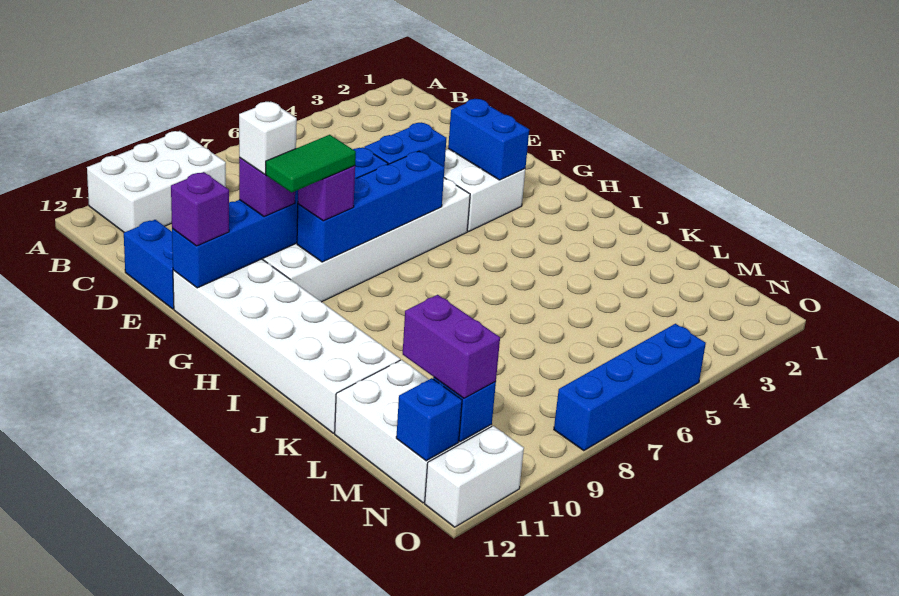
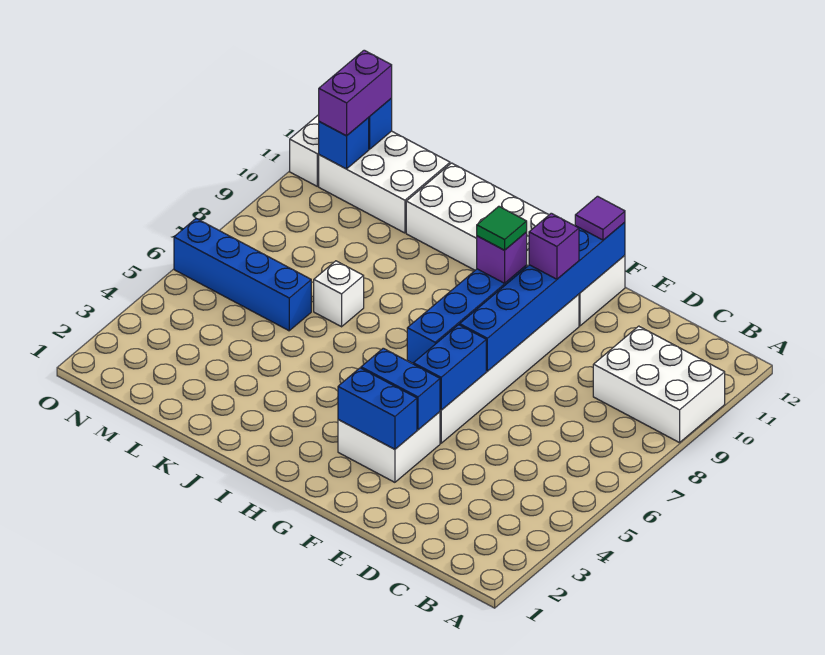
white brick A9:B11 level 1 -> white brick A9:C10 level 1
blue brick D12:E12 level 1 -> blue brick F4:G4 level 2
white brick F10 level 4 -> white brick K7 level 1
purple brick F12 level 3 -> purple tile F12 level 3
green tile G9:G10 level 4 -> green tile G9 level 4
purple brick M11:N11 level 3 -> purple brick N11:N12 level 3
blue brick O5:O8 level 1 -> blue brick L6:O6 level 1

